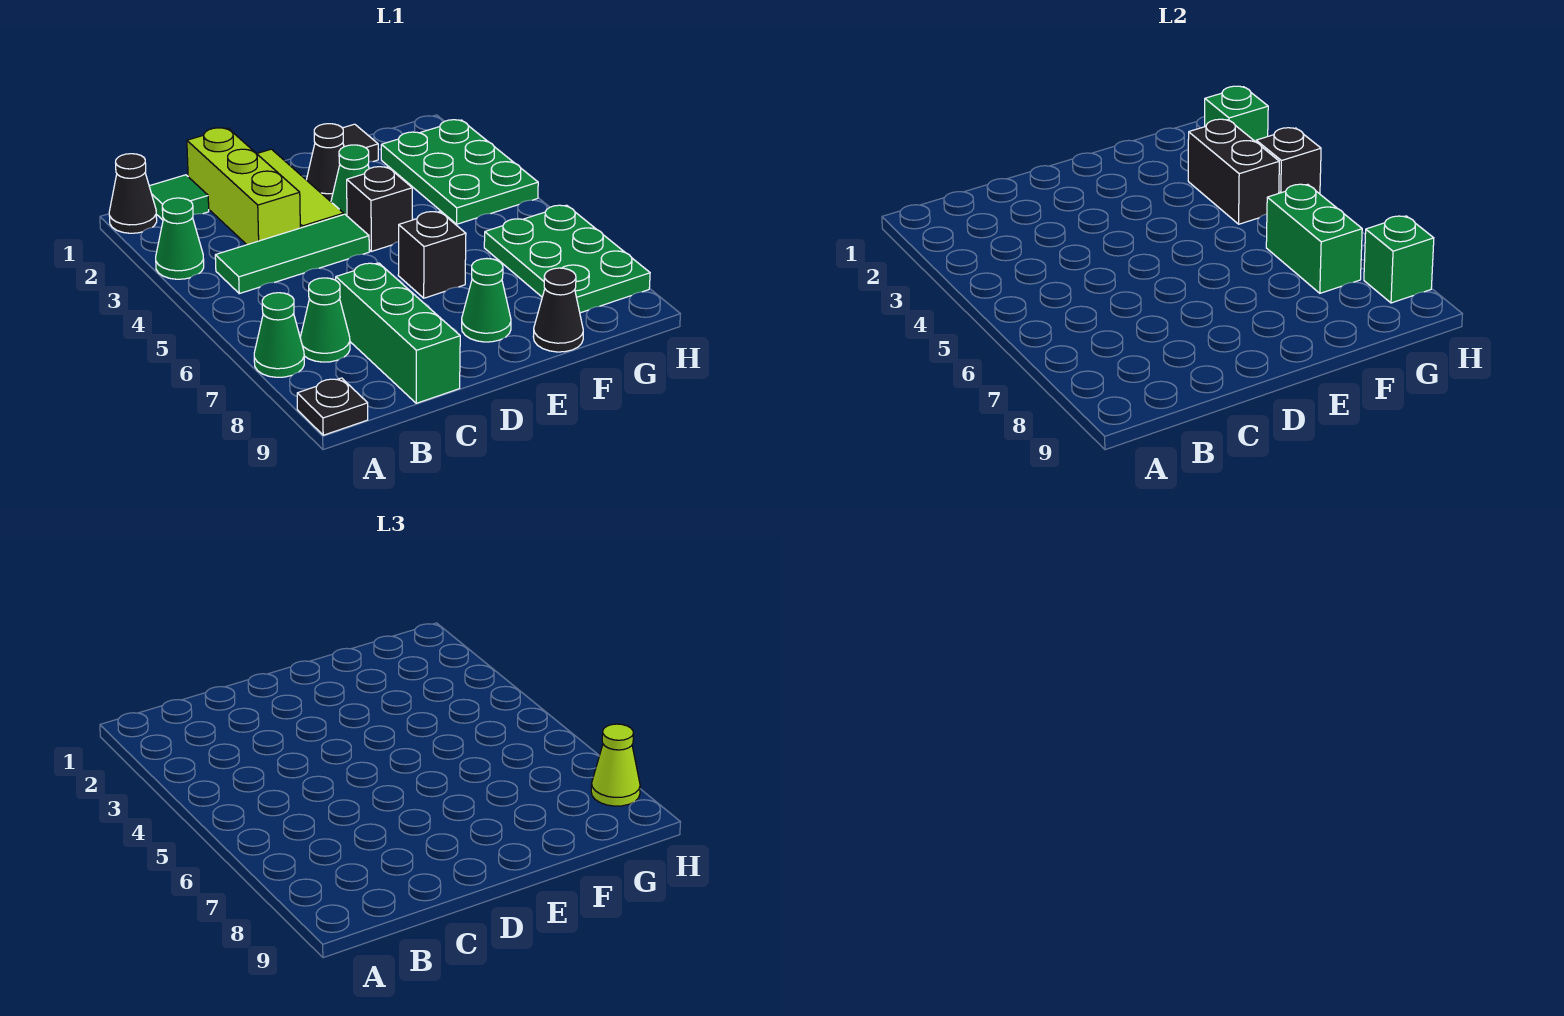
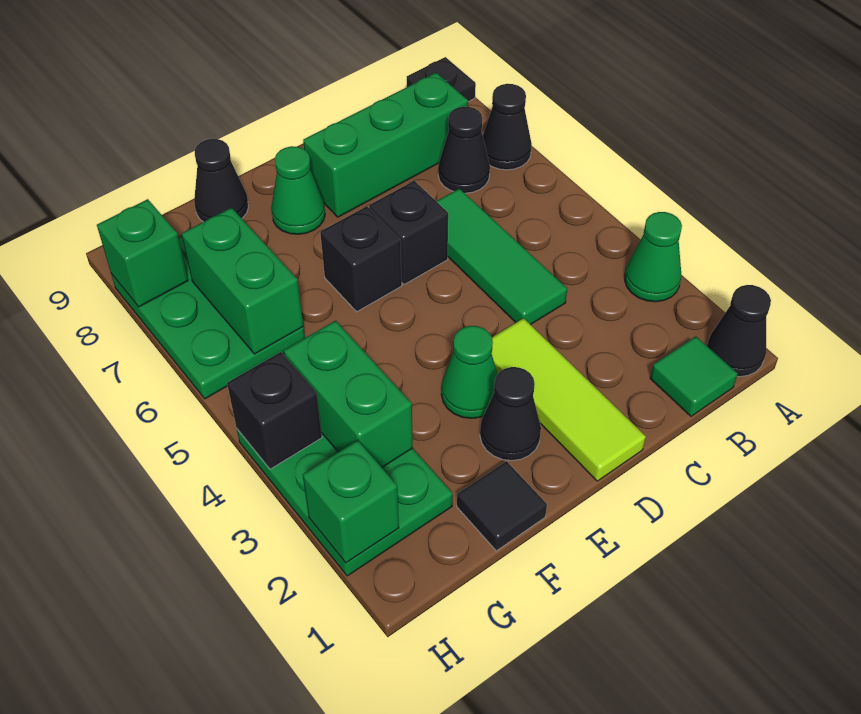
green cone A7 level 1 -> black cone A7 level 1
green tile B4:D4 level 1 -> green tile C4:C6 level 1
green cone B7 level 1 -> black cone B7 level 1
lime brick C1:C3 level 1 -> none
green brick C7:C9 level 1 -> green brick B8:D8 level 1
black brick E4 level 1 -> black brick D6 level 1
black brick G3:G4 level 2 -> green brick G3:G4 level 2
lime cone H8 level 3 -> none

